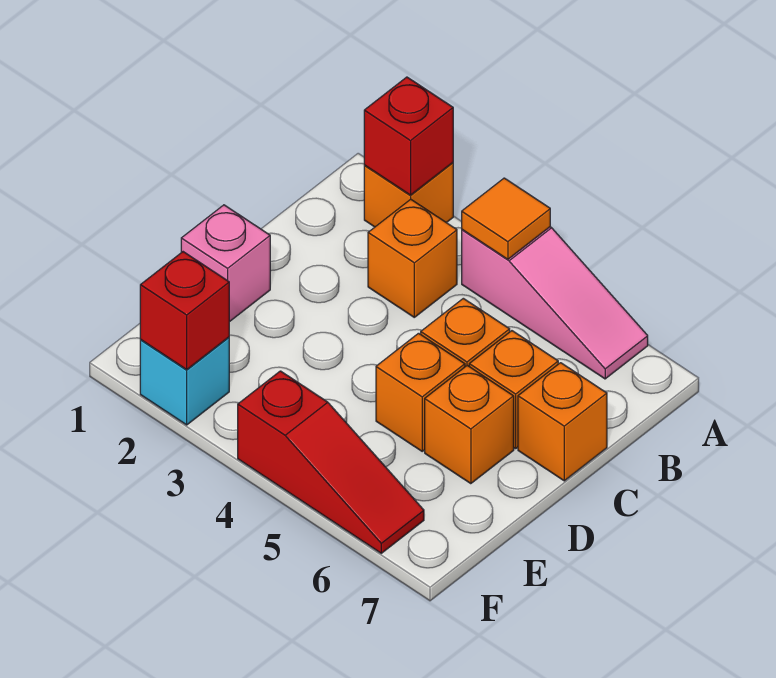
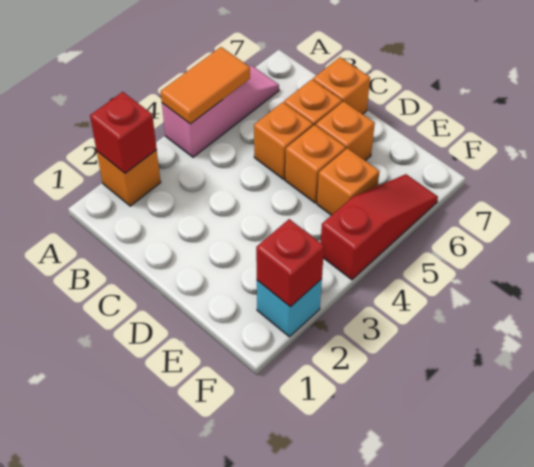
orange tile A4 level 2 -> orange tile A4:A5 level 2
orange brick B3 level 1 -> orange brick E5 level 1
pink brick D1 level 1 -> none

